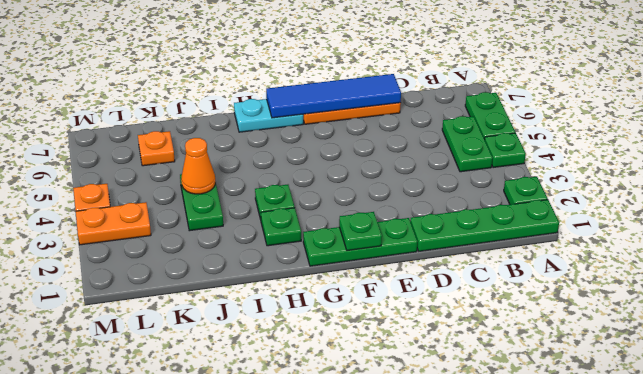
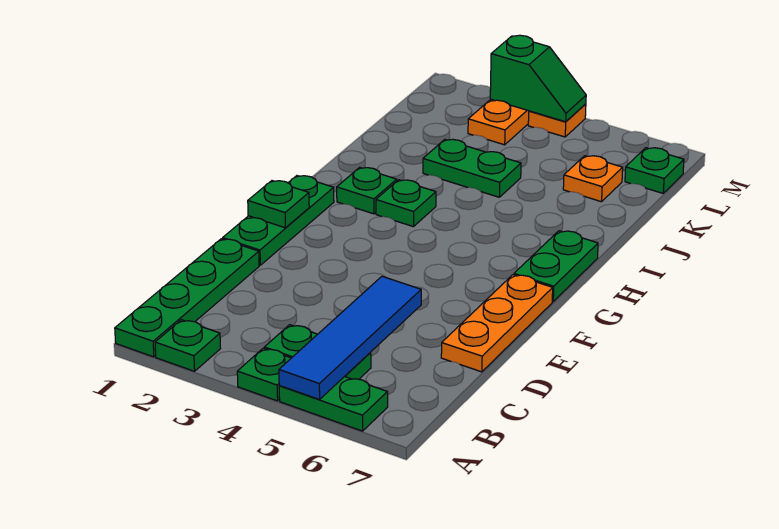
blue tile D7:G7 level 2 -> blue tile A5:D5 level 2
cyan plate G7:H7 level 1 -> green plate G7:H7 level 1
orange cone J4 level 2 -> none
none -> green plate L7 level 1
none -> green slope M3:M4 level 2 top 3

